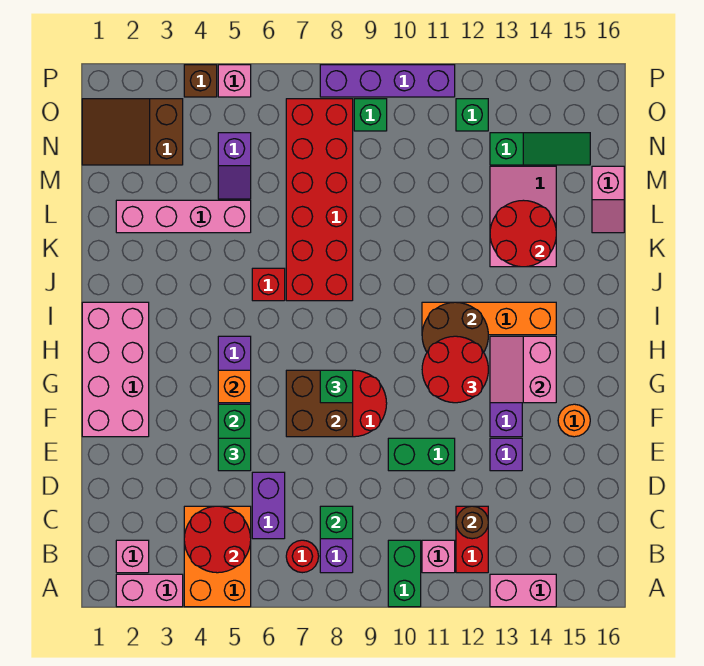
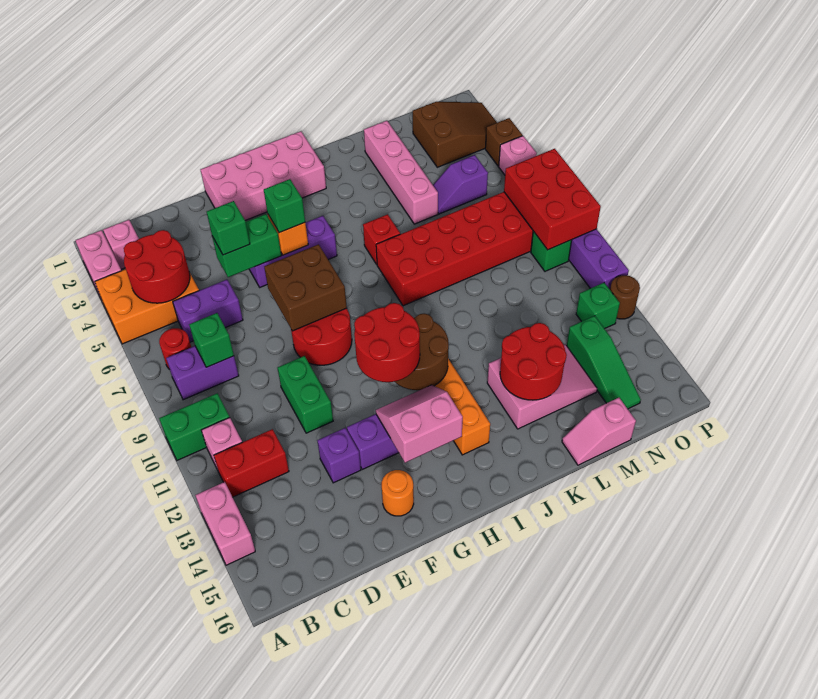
brown round brick C12 level 2 -> brown round brick P12 level 1
green brick G8 level 3 -> green brick G5 level 3
brown slope N1:O3 level 1 top 3 -> brown slope N2:P3 level 1 top N
none -> red brick O7:P9 level 2

